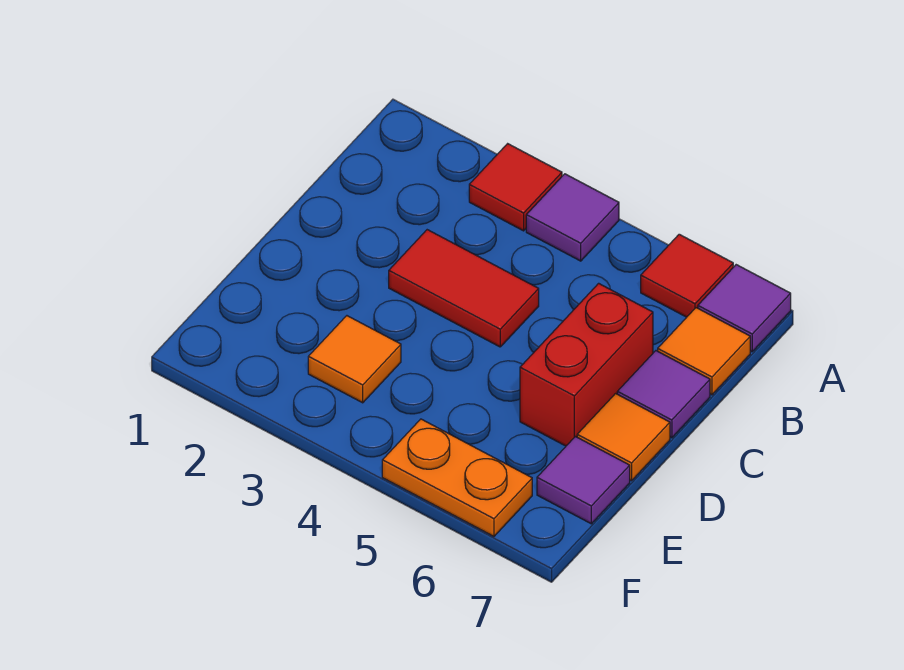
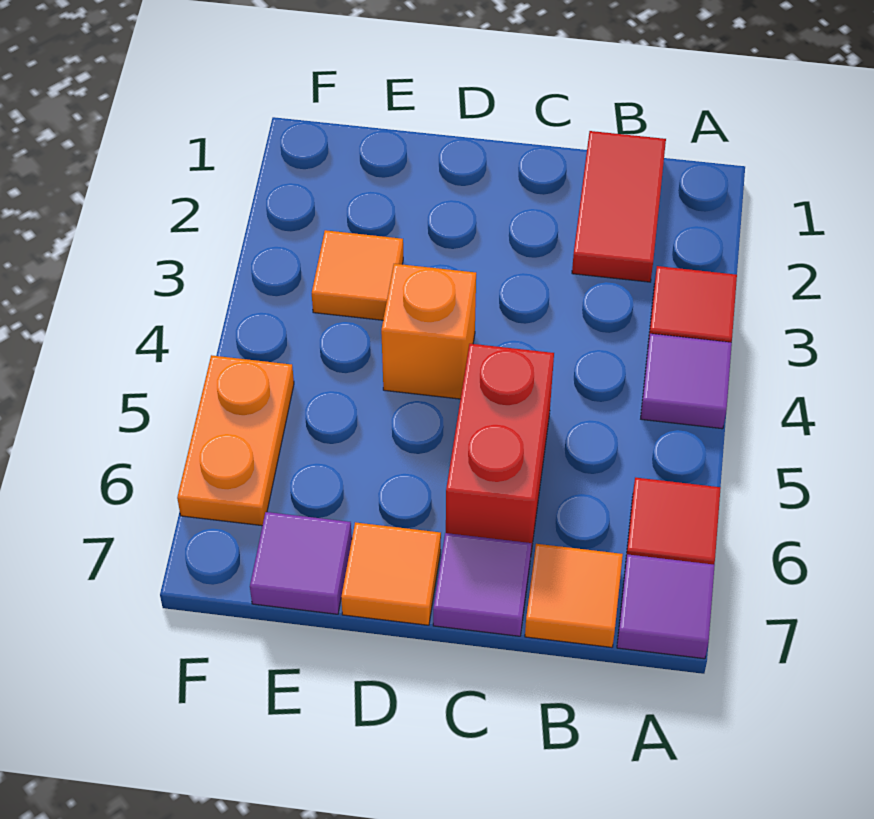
red tile C3:C4 level 1 -> red tile B1:B2 level 1
red brick C6:D6 level 1 -> red brick C5:C6 level 1
none -> orange brick D4 level 1

